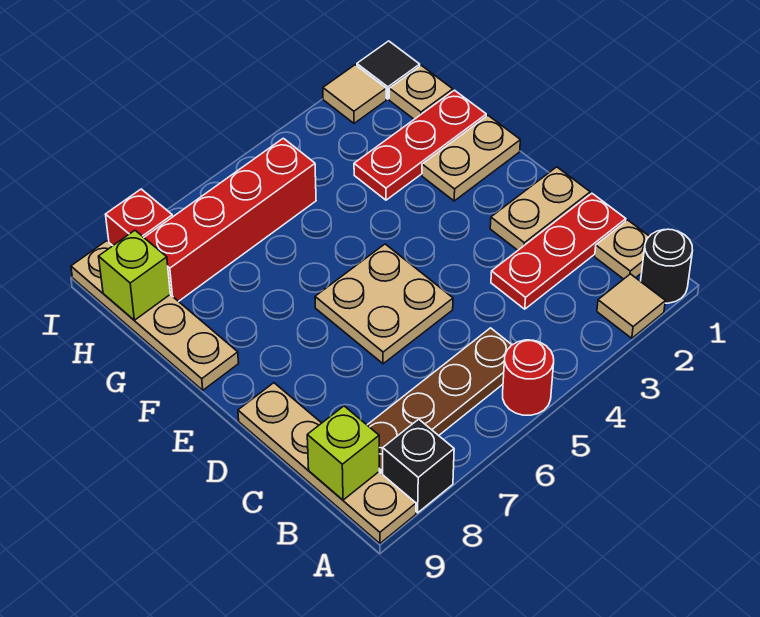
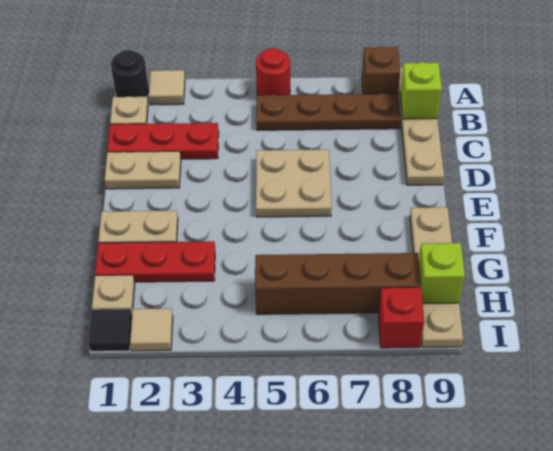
black brick A8 level 1 -> brown brick A8 level 1
red brick H5:H8 level 1 -> brown brick H5:H8 level 1

